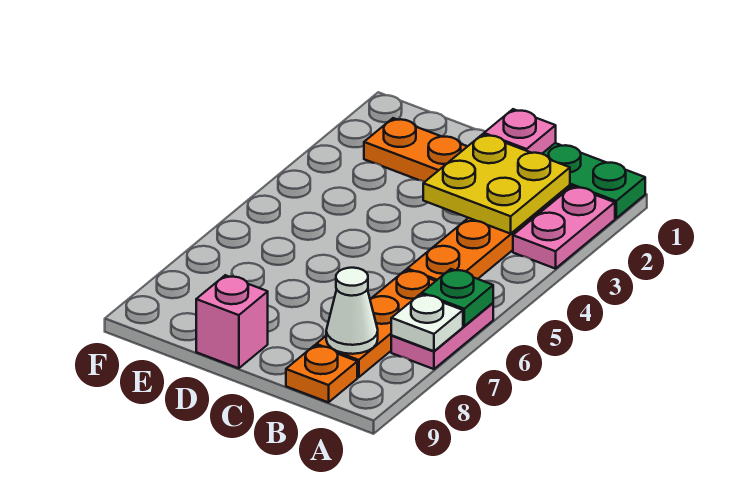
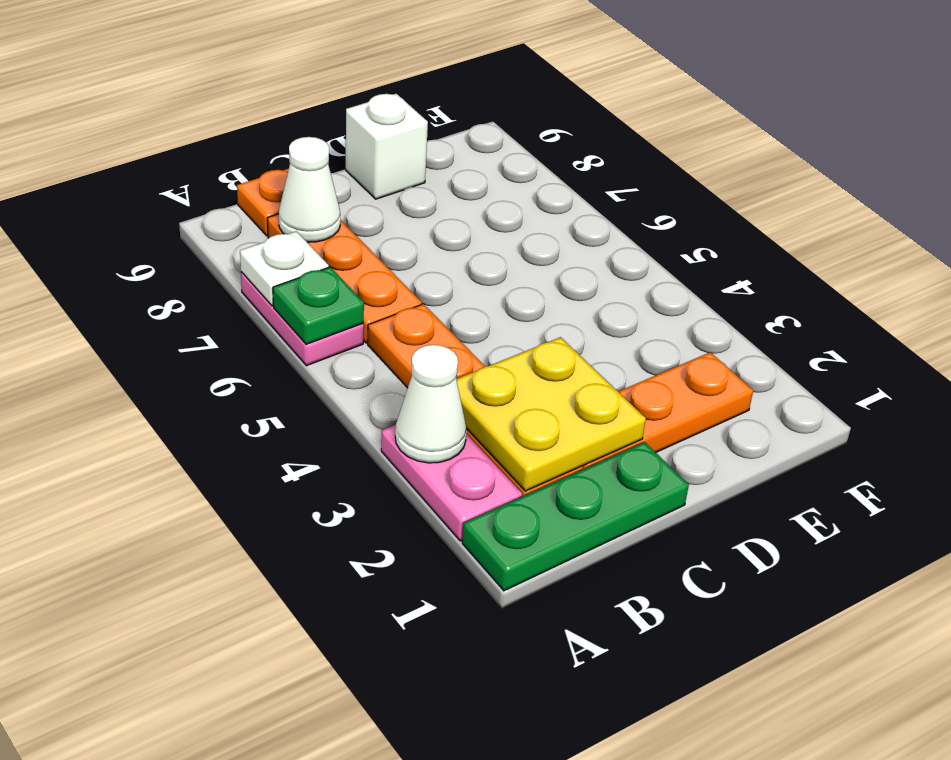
none -> white cone A3 level 2
pink plate C1 level 2 -> none
pink brick D9 level 1 -> white brick D9 level 1

